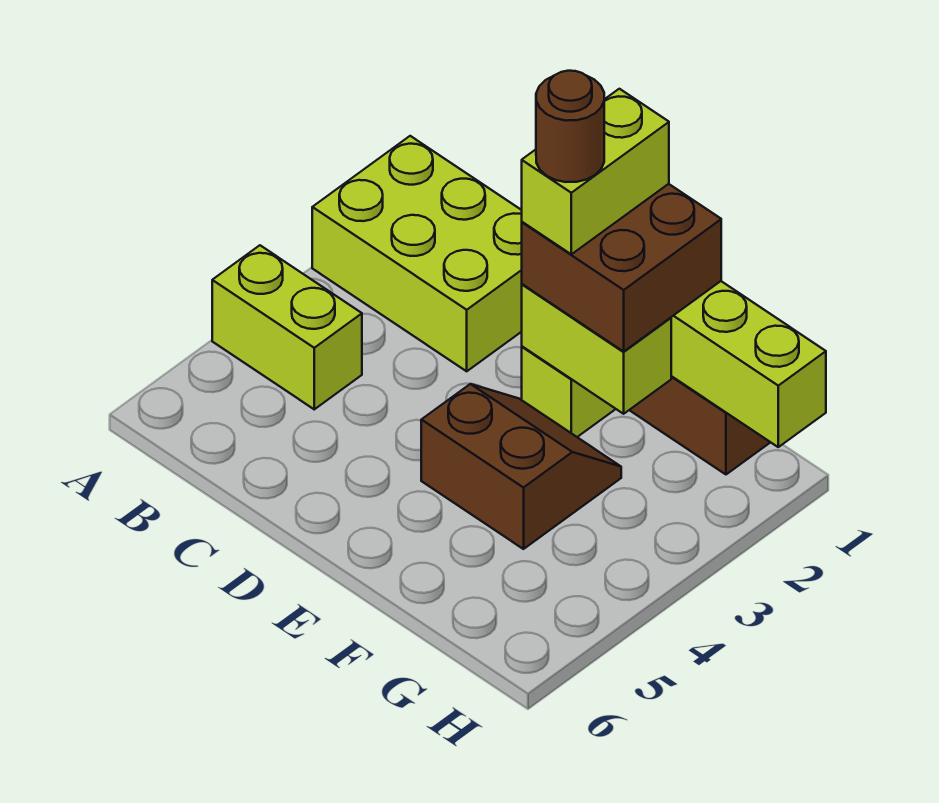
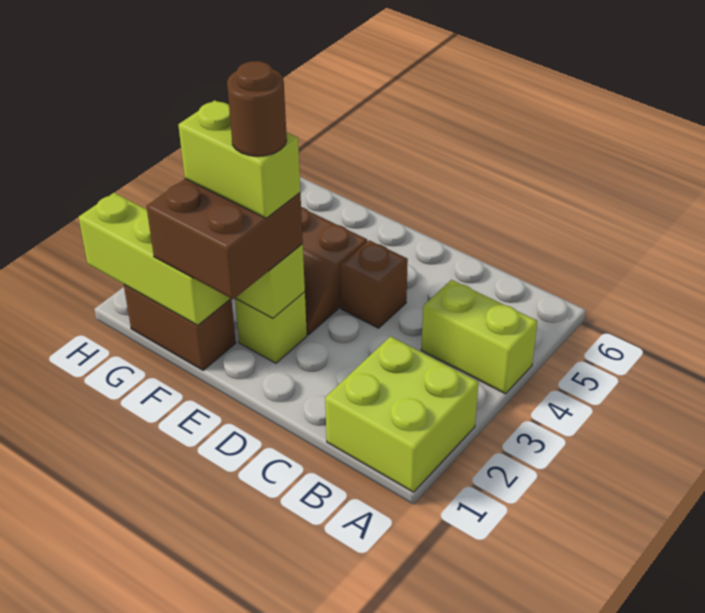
lime brick A1:C2 level 1 -> lime brick A1:B2 level 1
none -> brown brick D4 level 1
lime brick E1:E2 level 4 -> lime brick E2:F2 level 4

